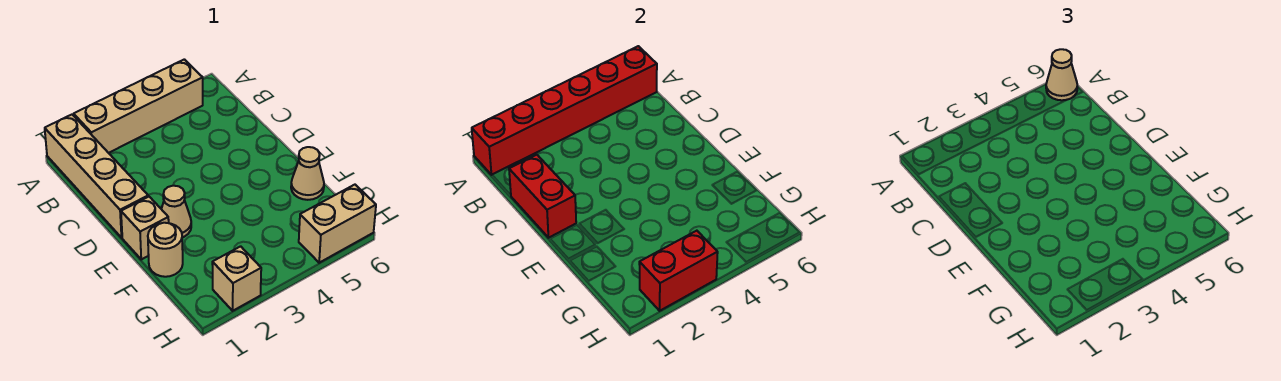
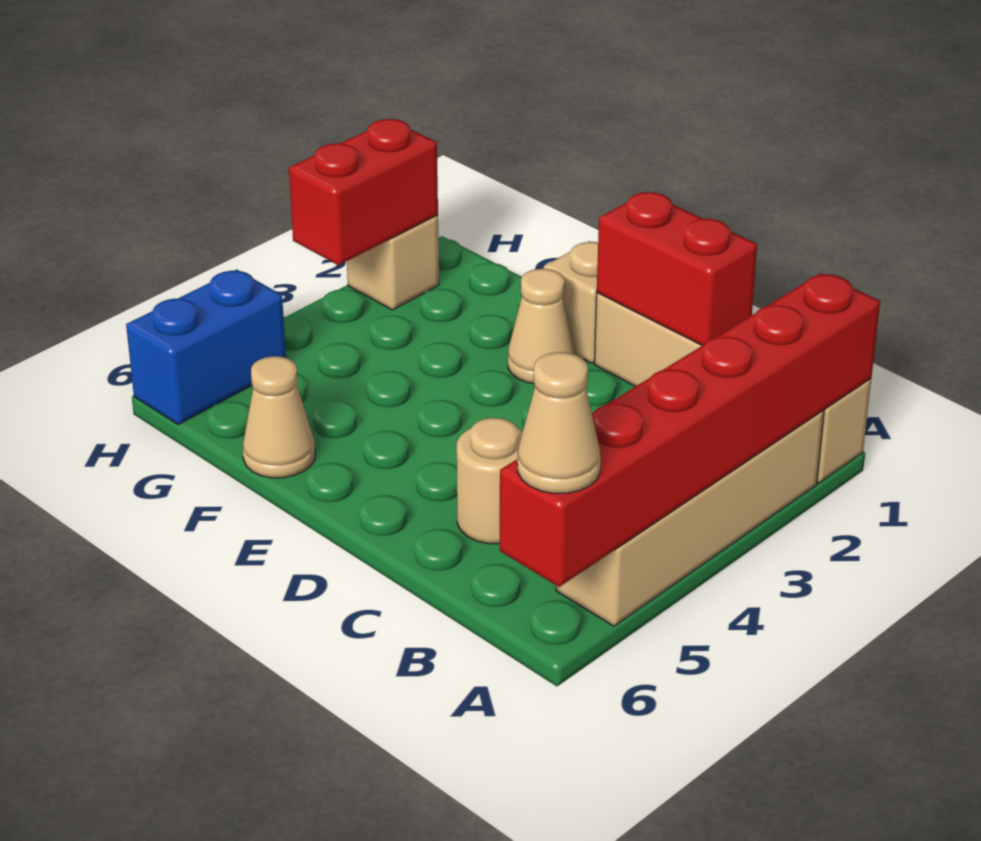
tan round brick F1 level 1 -> tan round brick C5 level 1
tan brick H5:H6 level 1 -> blue brick H5:H6 level 1

